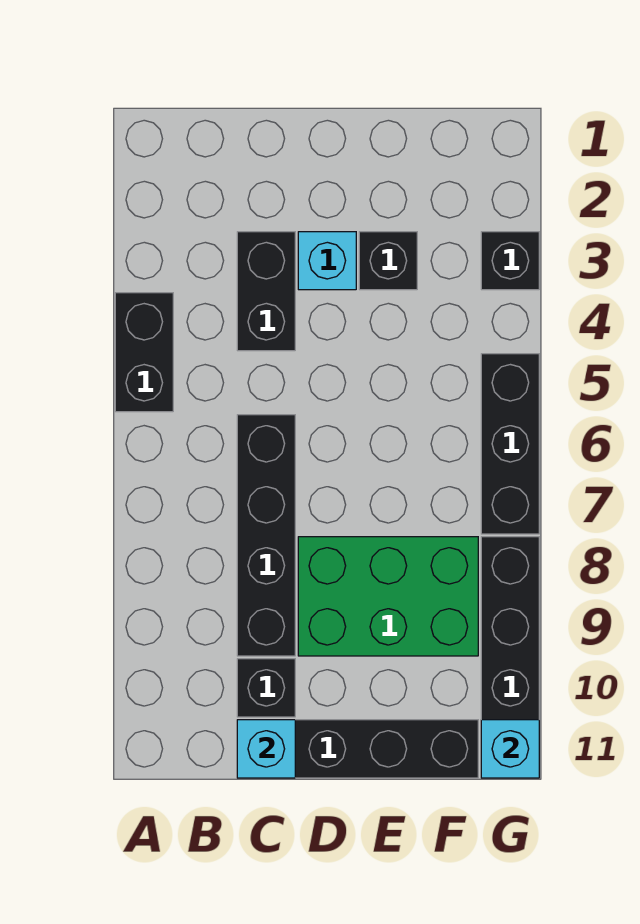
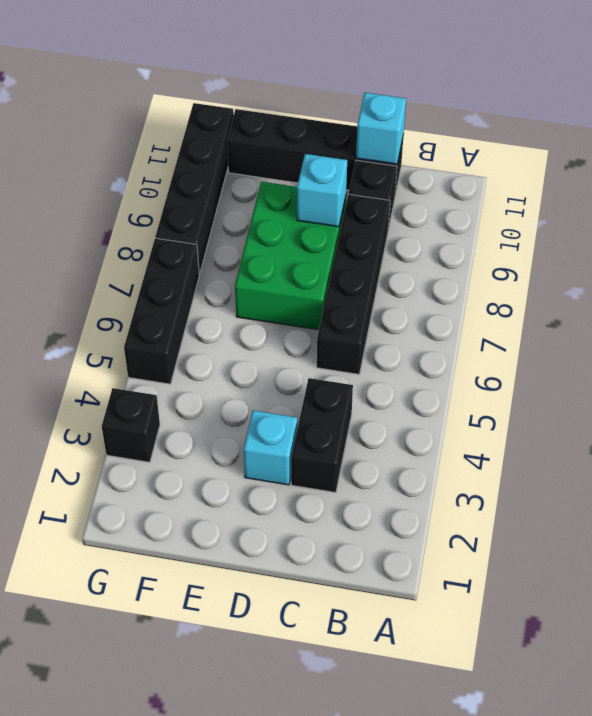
black brick A4:A5 level 1 -> none
green brick D8:F9 level 1 -> green brick D7:E9 level 1
black brick E3 level 1 -> none
cyan brick G11 level 2 -> cyan brick D9 level 2

